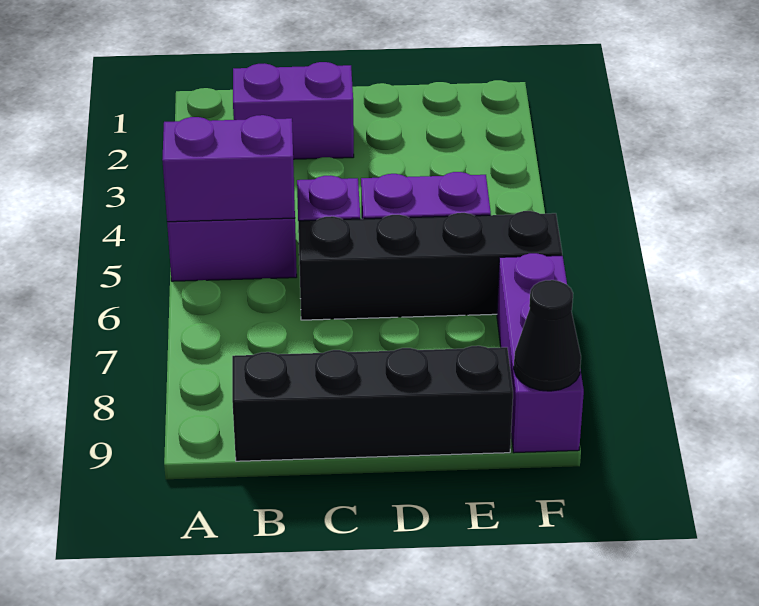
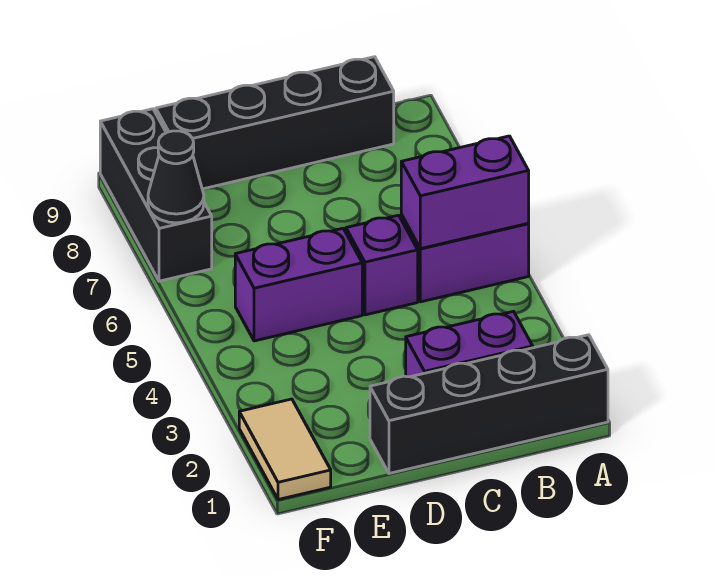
black brick C6:F6 level 1 -> black brick A1:D1 level 1
none -> tan tile F1:F2 level 1
purple brick F7:F9 level 1 -> black brick F7:F9 level 1
black cone F9 level 2 -> black cone F7 level 2

